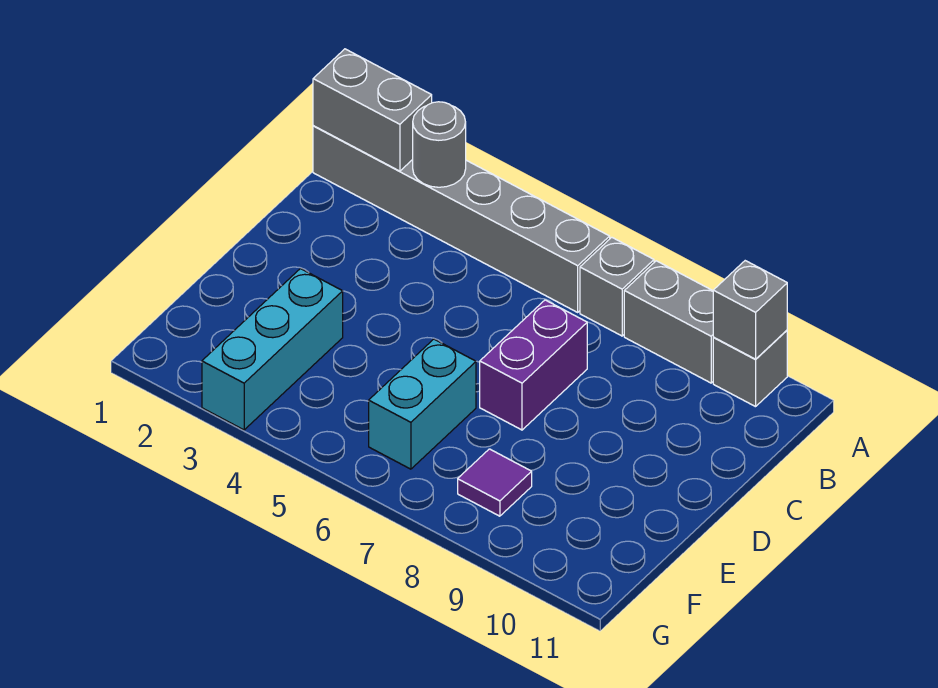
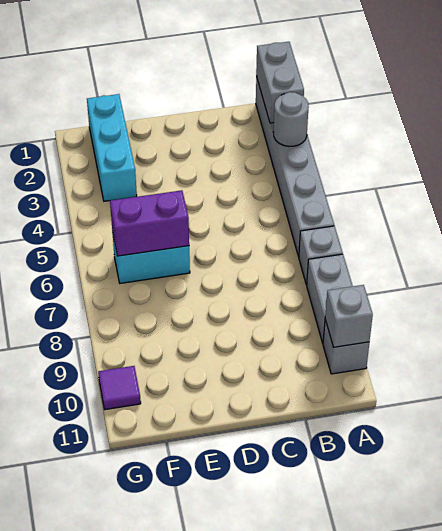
purple brick C7:D7 level 1 -> purple brick E6:F6 level 2
cyan brick E3:G3 level 1 -> cyan brick F1:F3 level 1
purple tile F8 level 1 -> purple tile G10 level 1

